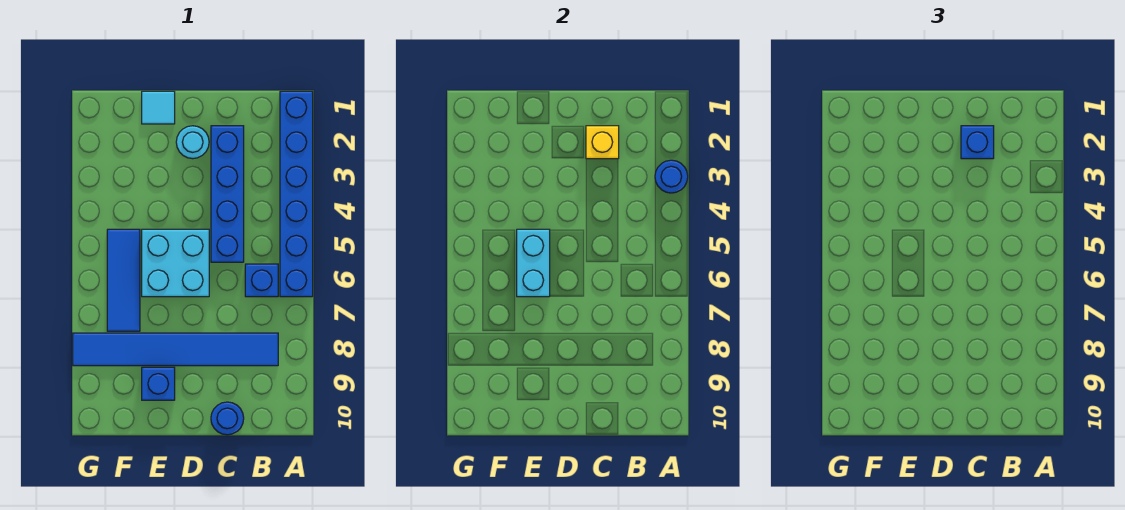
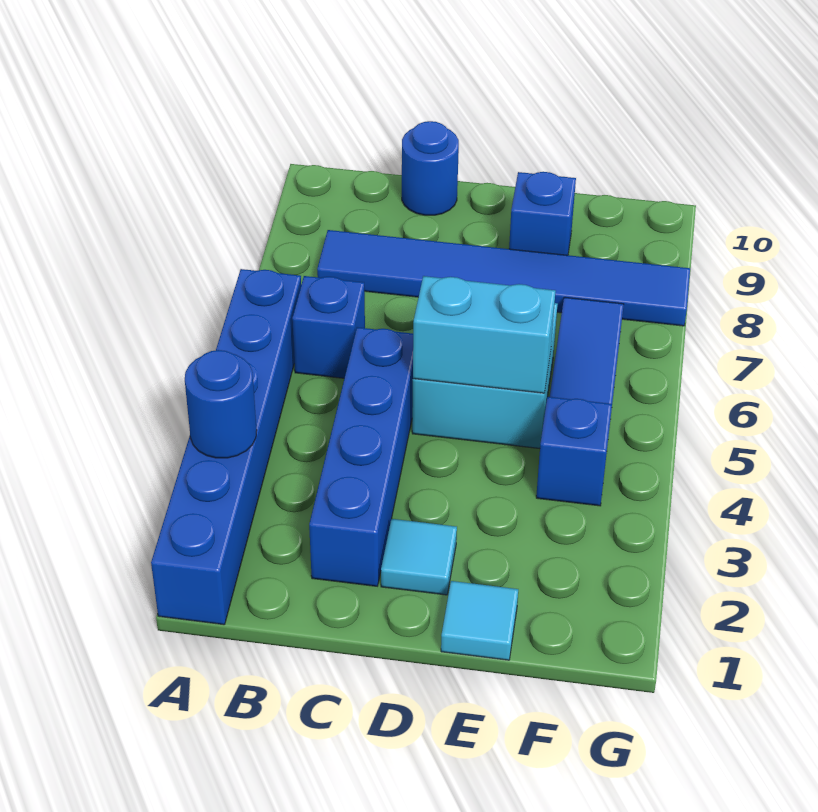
yellow brick C2 level 2 -> none
blue brick C2 level 3 -> blue brick F4 level 1
cyan round brick D2 level 1 -> cyan tile D2 level 1
cyan brick E5:E6 level 2 -> cyan brick D5:E5 level 2

